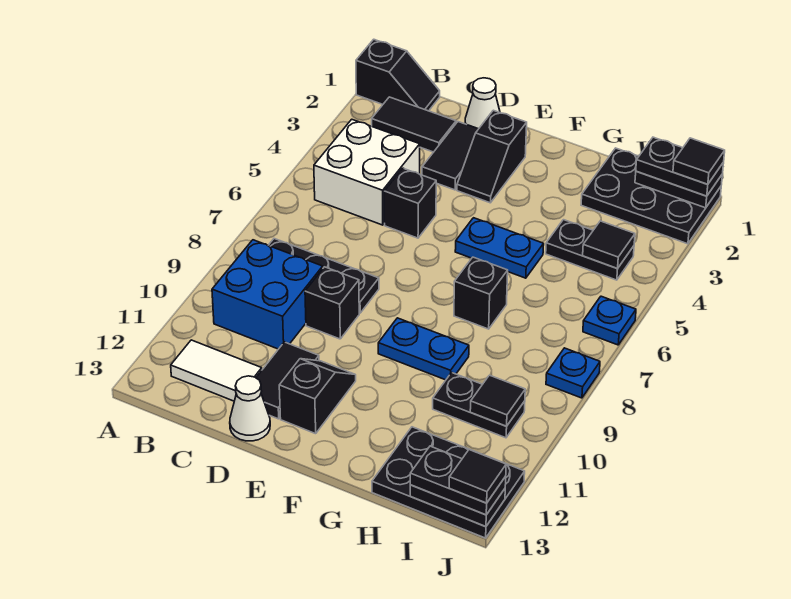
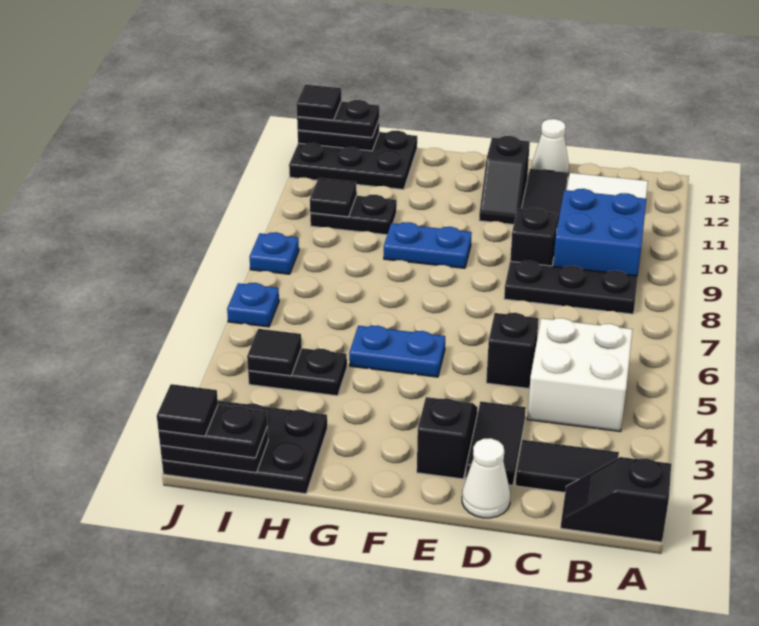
black brick G7 level 1 -> none

